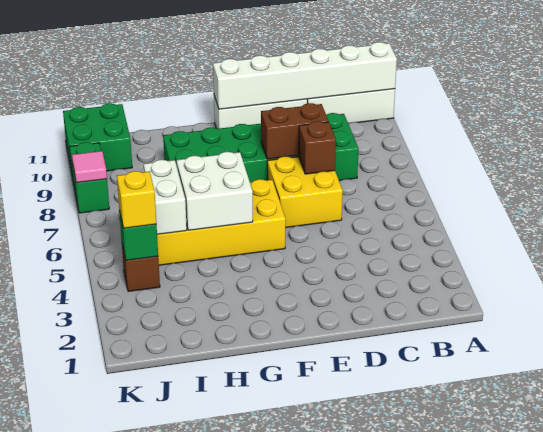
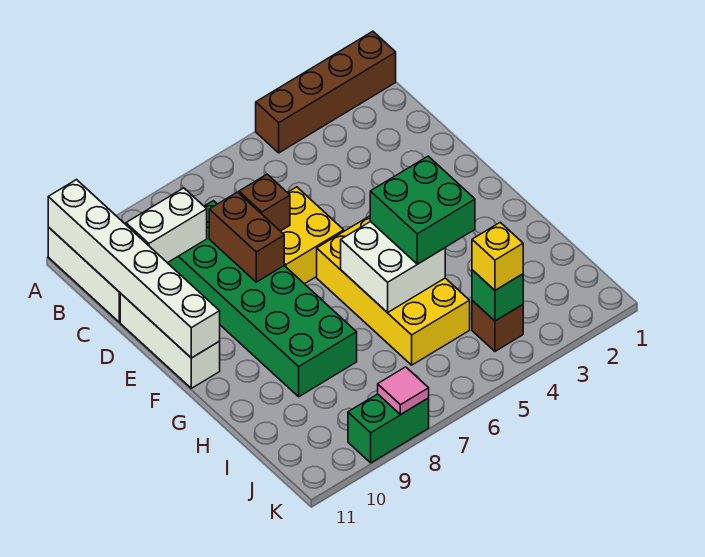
none -> brown brick A1:A4 level 1
white brick I5:I6 level 2 -> white brick C9:C10 level 2
green brick J10:K11 level 1 -> green brick G4:H5 level 3

